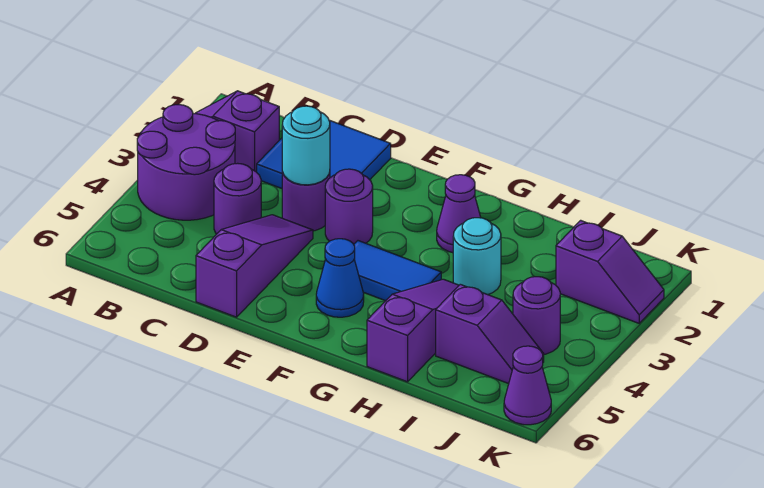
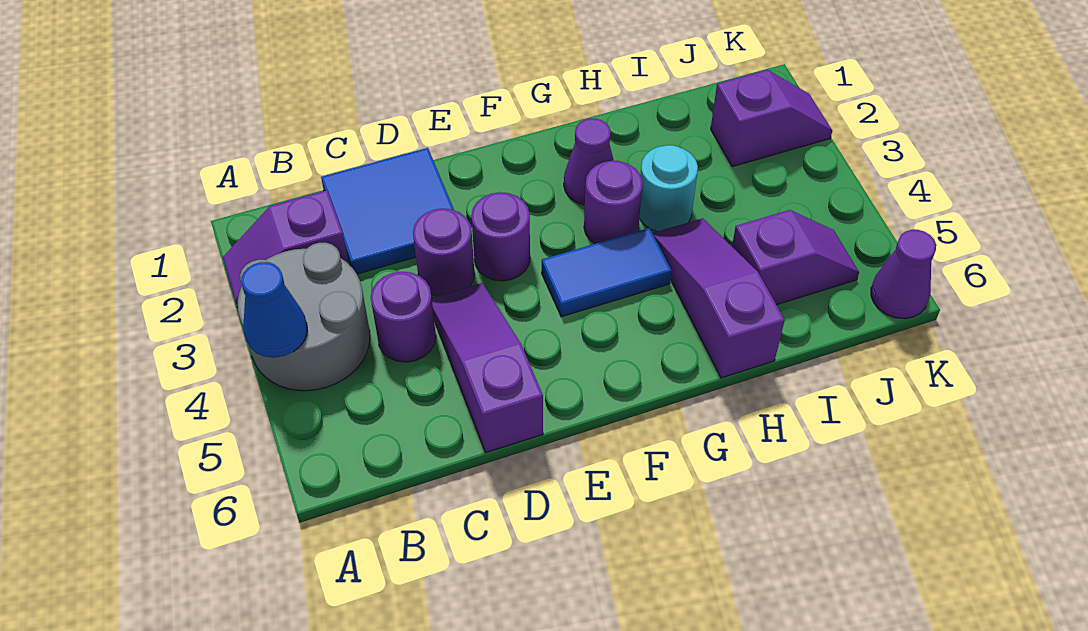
purple round brick A3:B4 level 1 -> grey round brick A3:B4 level 1
cyan round brick D3 level 2 -> none
blue cone F5 level 1 -> blue cone A4 level 2
purple round brick J4 level 1 -> purple round brick G3 level 1

